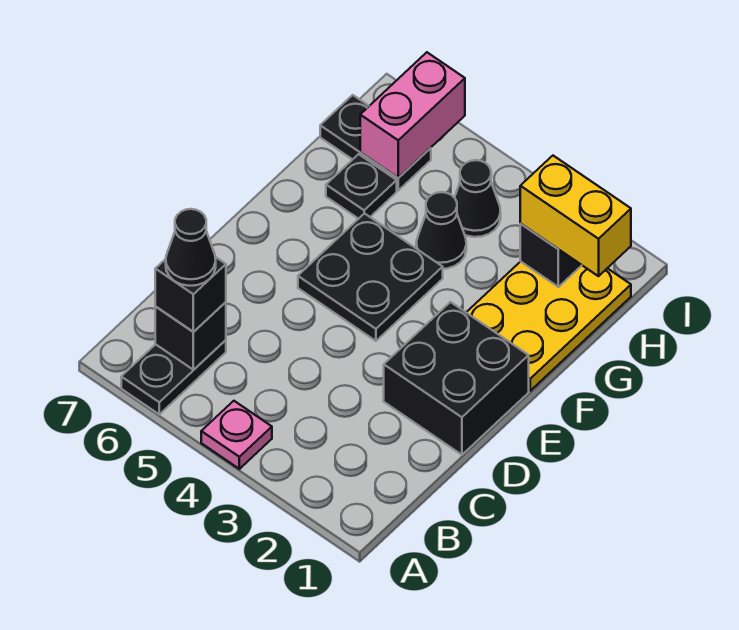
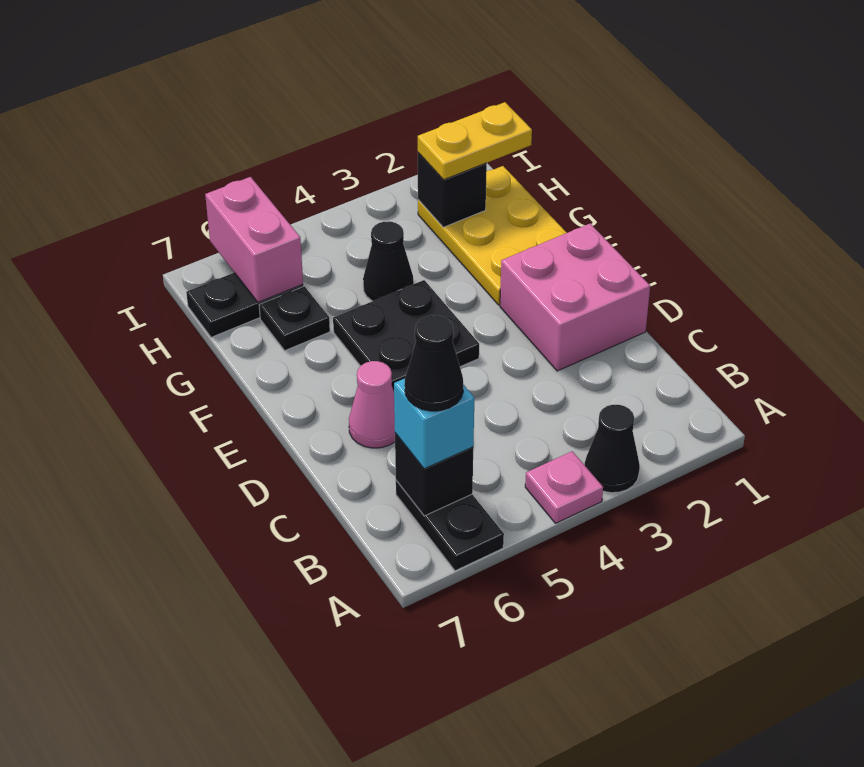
black brick B6 level 3 -> cyan brick B6 level 3
black brick D1:E2 level 1 -> pink brick D1:E2 level 1
none -> pink cone D6 level 1
yellow brick H1:H2 level 3 -> yellow plate H1:H2 level 3
black cone H4 level 1 -> black cone A3 level 1

